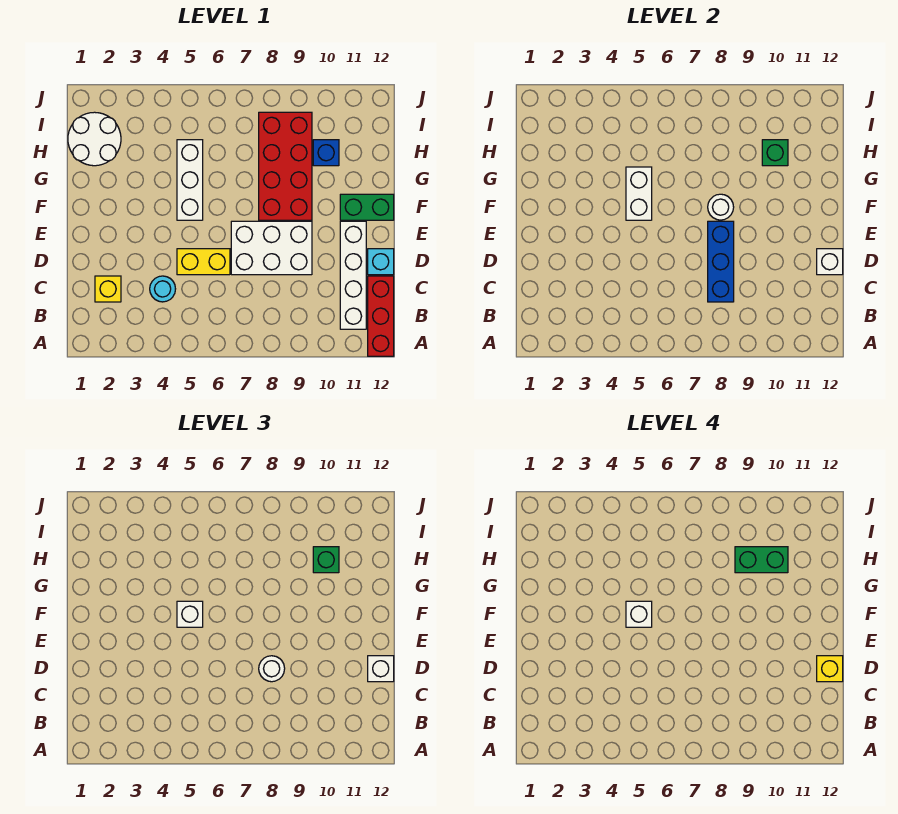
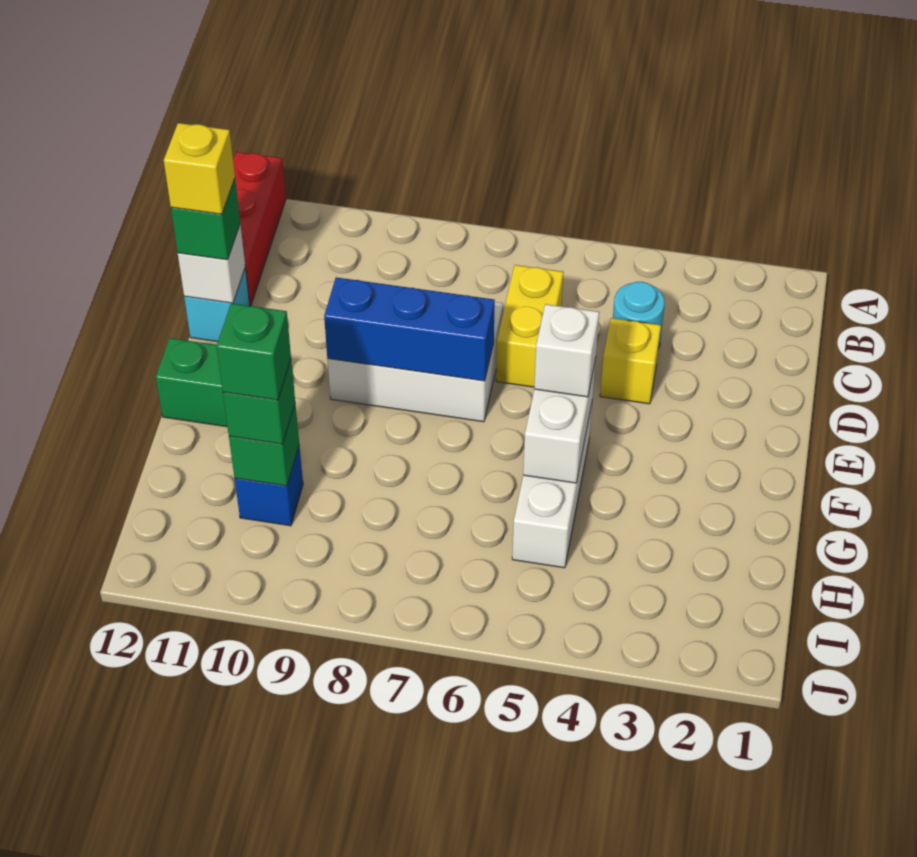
white brick B11:E11 level 1 -> none
yellow brick C2 level 1 -> yellow brick D4 level 1
blue brick C8:E8 level 2 -> blue brick E7:E9 level 2
yellow brick D5:D6 level 1 -> yellow brick C6:D6 level 1
white round brick D8 level 3 -> none
white brick D12 level 3 -> green brick D12 level 3
white brick F5 level 4 -> none
red brick F8:I9 level 1 -> none
white round brick F8 level 2 -> none
white round brick H1:I2 level 1 -> none
green brick H9:H10 level 4 -> green brick H10 level 4

